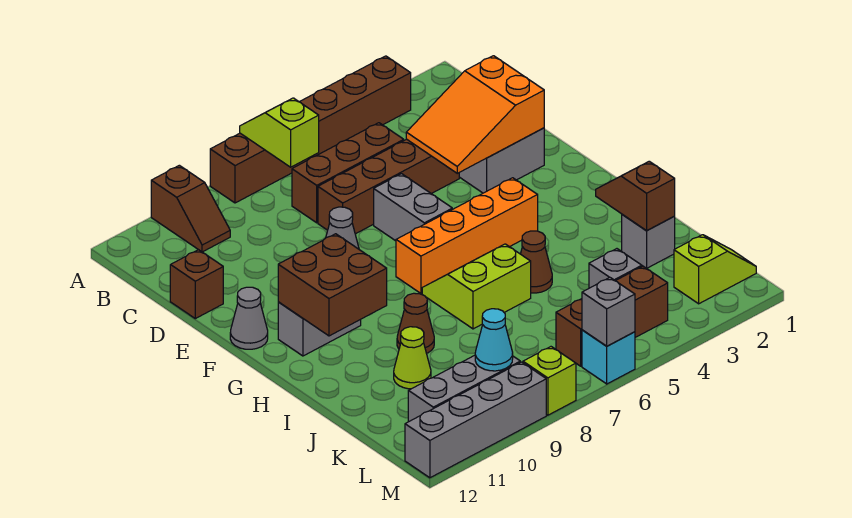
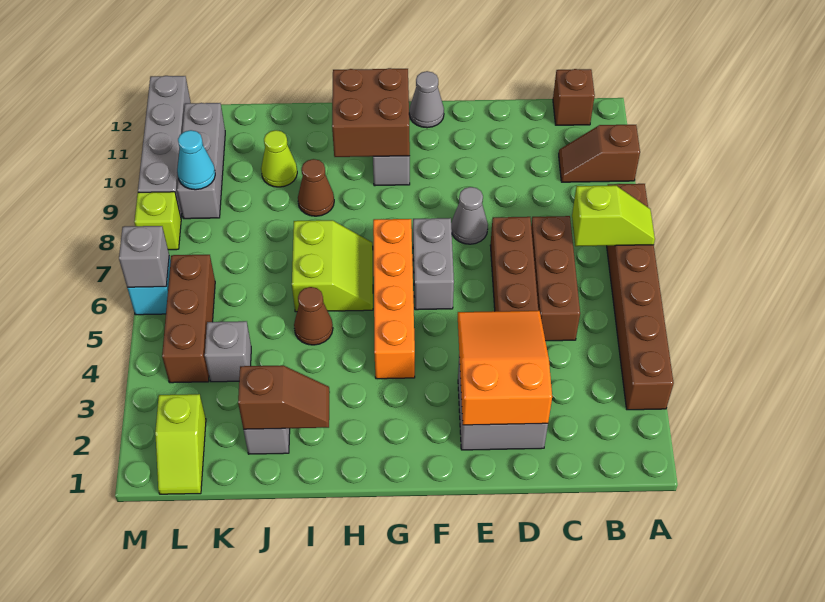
brown brick D12 level 1 -> brown brick B12 level 1
grey brick E6:F6 level 1 -> grey brick F6:F7 level 1

